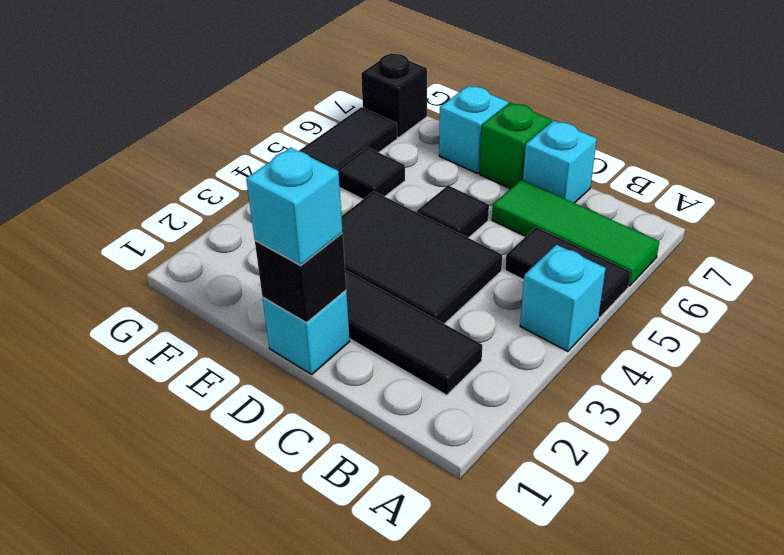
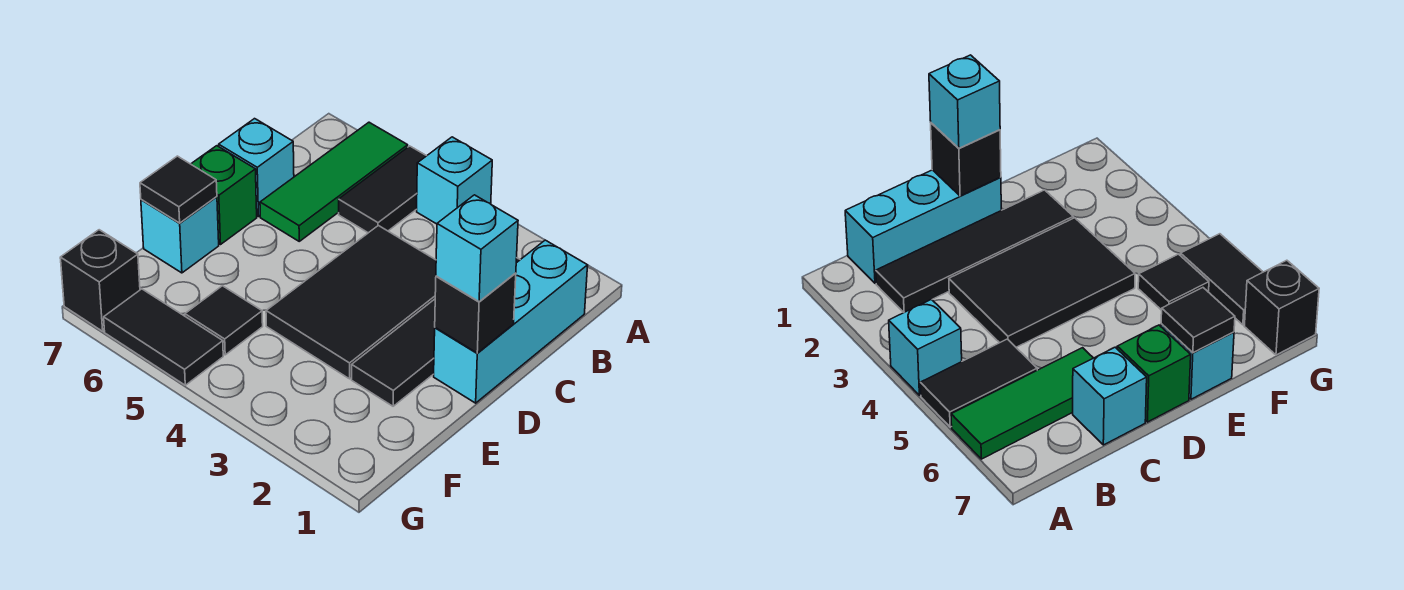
cyan brick D1 level 1 -> cyan brick B1:D1 level 1
black tile D5 level 1 -> black tile E7 level 2

